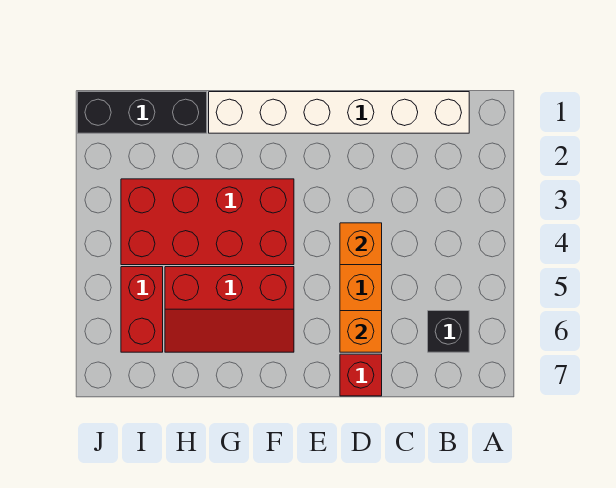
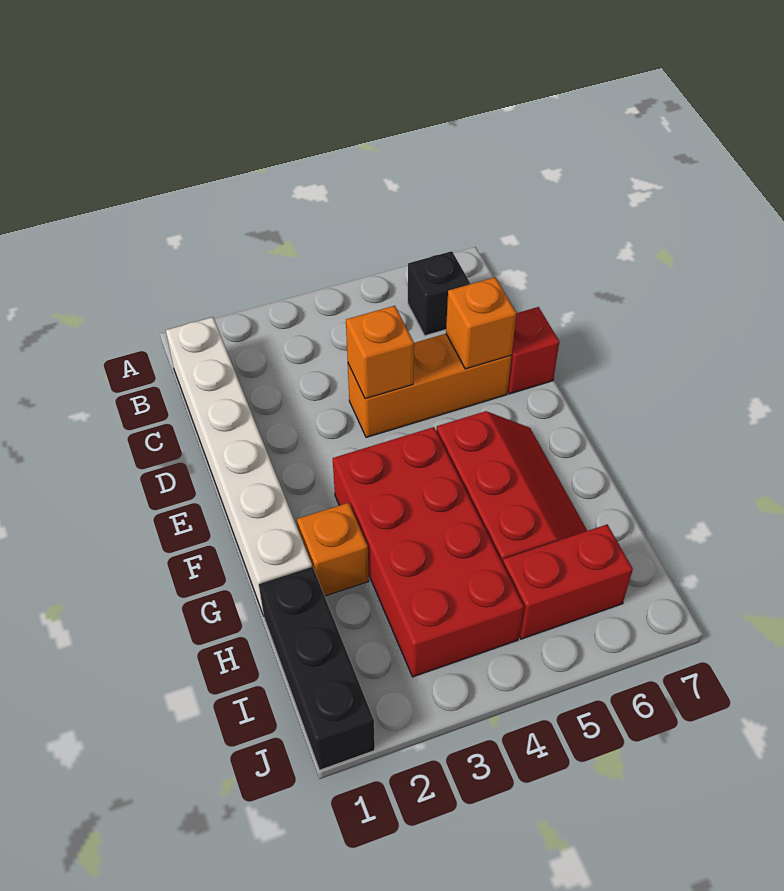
none -> orange brick G2 level 1

